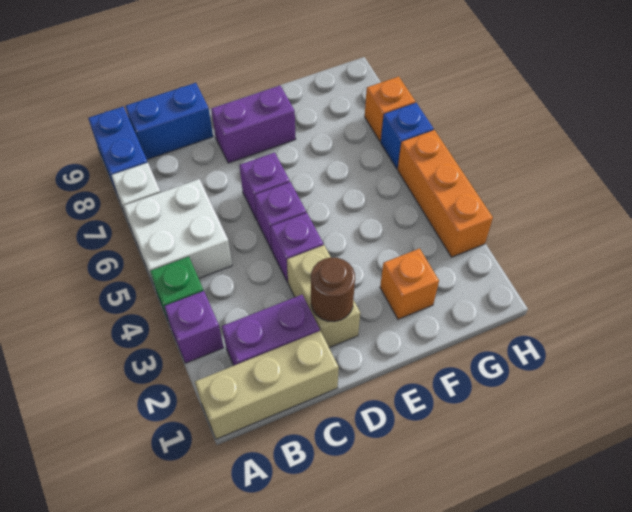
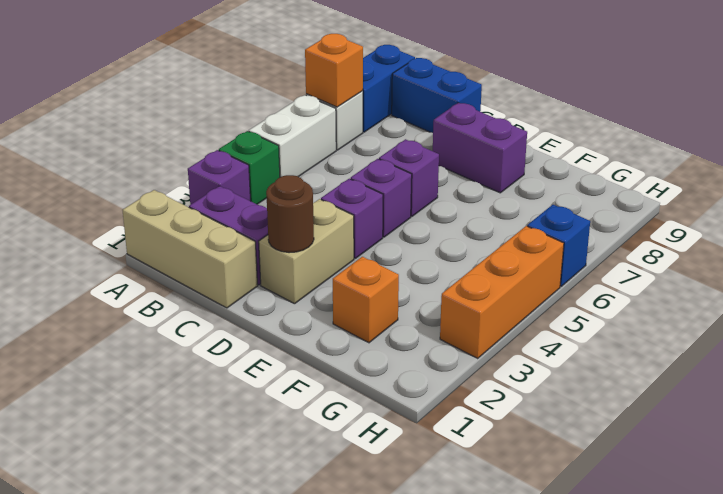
white brick A5:B6 level 1 -> white brick A5:A6 level 1
orange brick H7 level 1 -> orange brick A7 level 2

